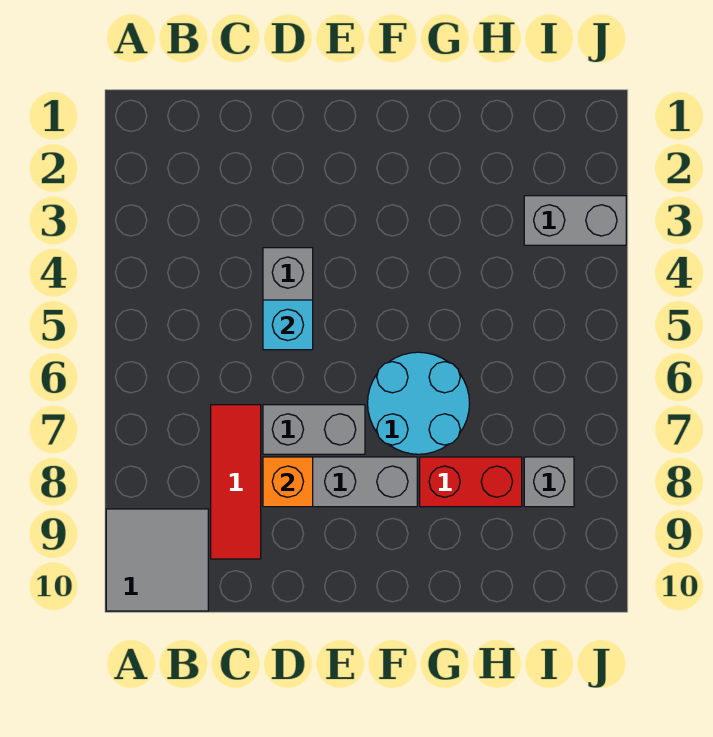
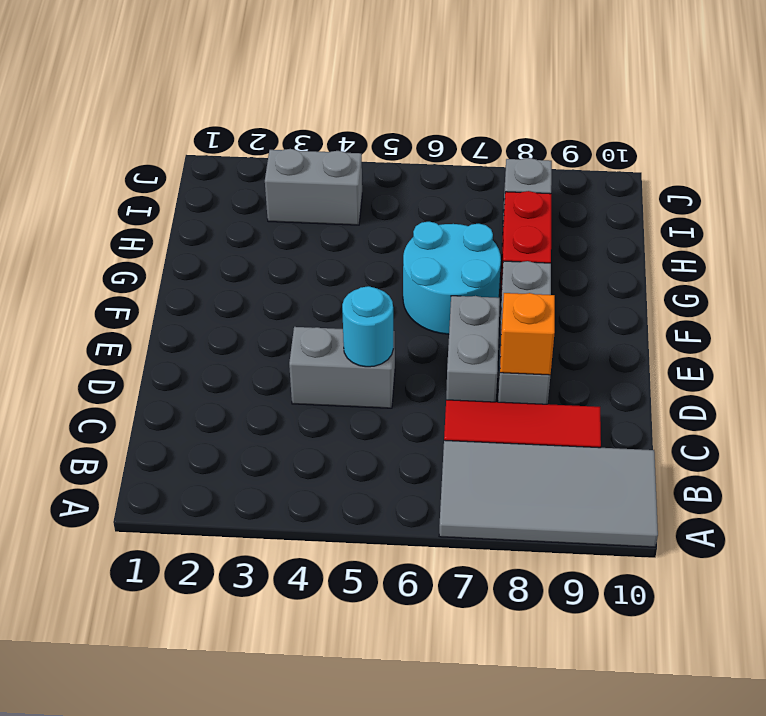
grey tile A9:B10 level 1 -> grey tile A7:B10 level 1
cyan brick D5 level 2 -> cyan round brick D5 level 2
grey brick I3:J3 level 1 -> grey brick I3:I4 level 1

